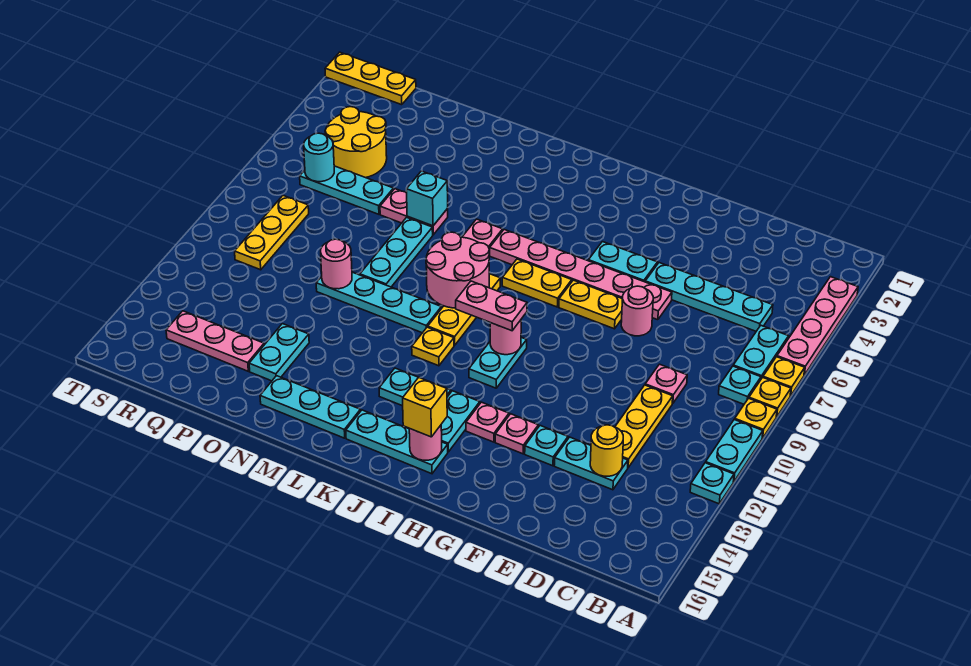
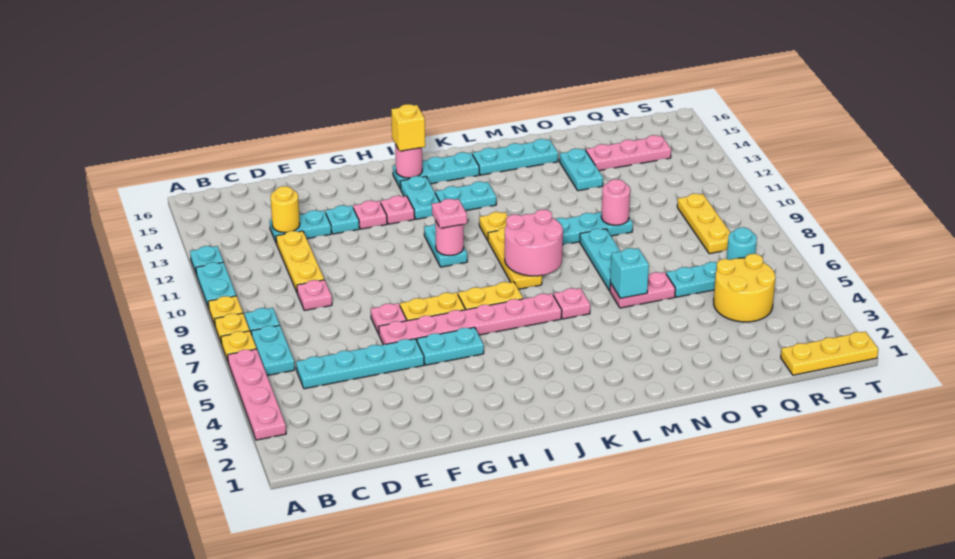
pink round brick F7 level 1 -> pink plate F7 level 1
pink plate I10:J10 level 3 -> pink plate I10 level 3

